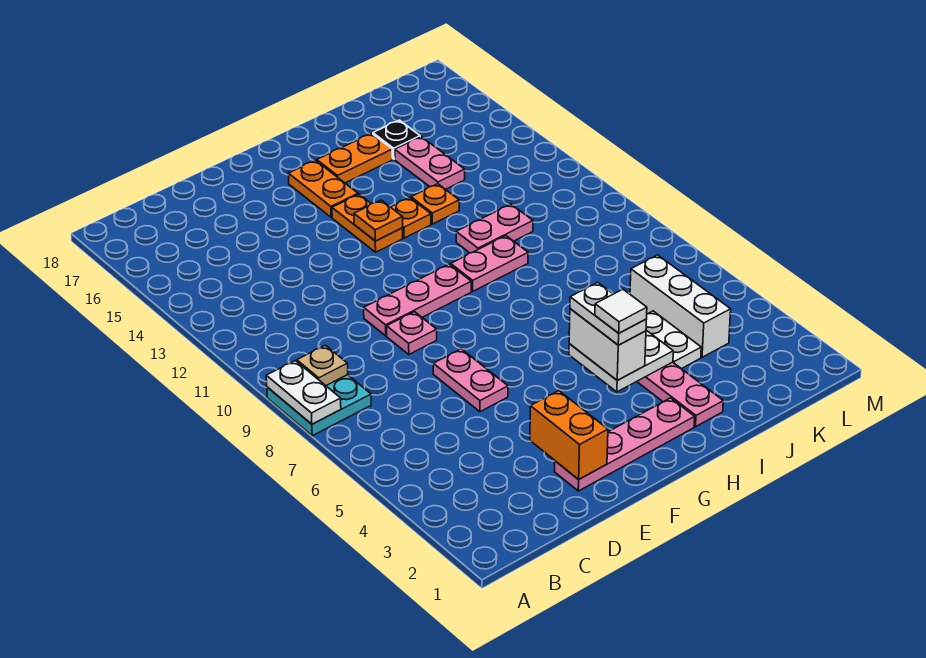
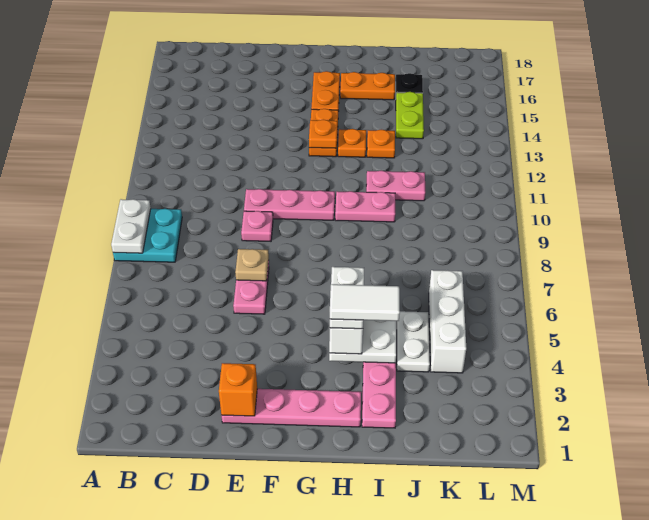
tan plate B9 level 2 -> tan plate E7 level 2
orange brick E2:E3 level 2 -> orange brick E2 level 2
white tile H4 level 5 -> white tile H4:I4 level 5
pink plate J14:J15 level 1 -> lime plate J14:J15 level 1

